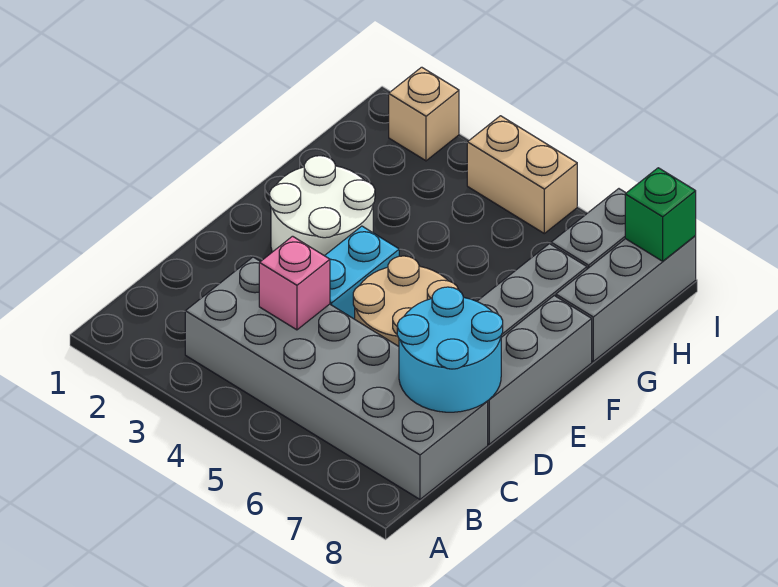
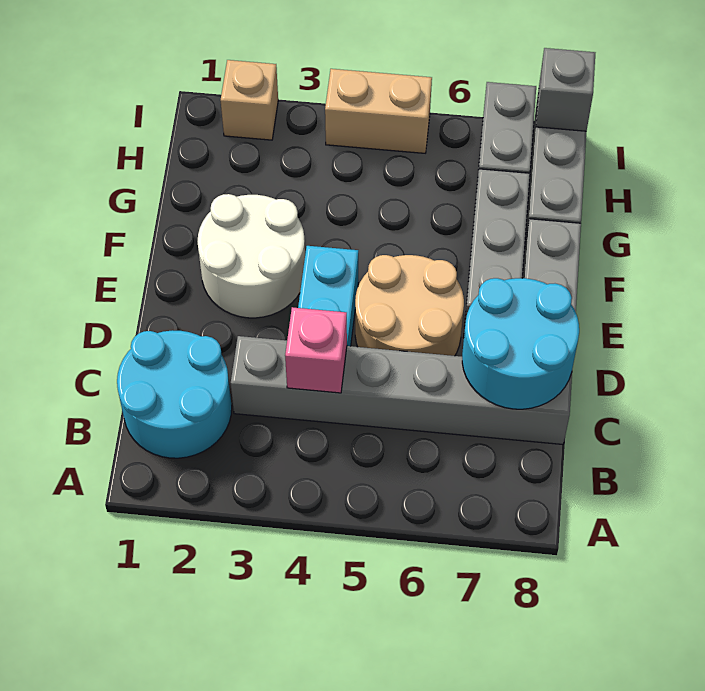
none -> cyan round brick B1:C2 level 1
grey brick B3:C8 level 1 -> grey brick C3:C8 level 1
green brick I8 level 2 -> grey brick I8 level 2

